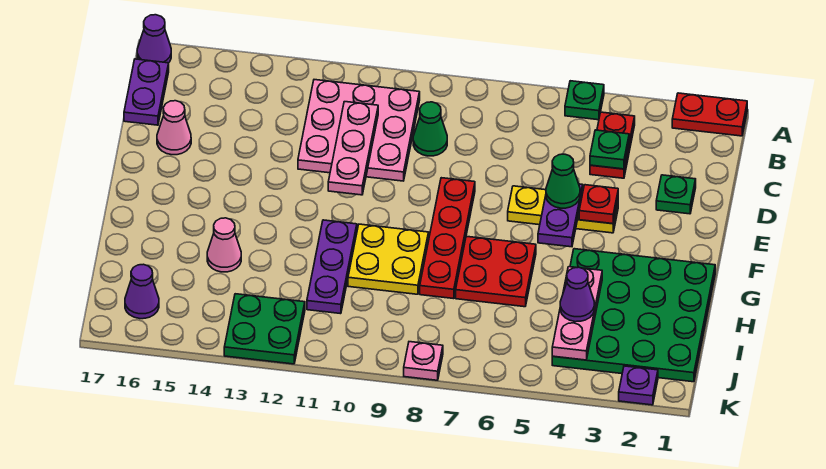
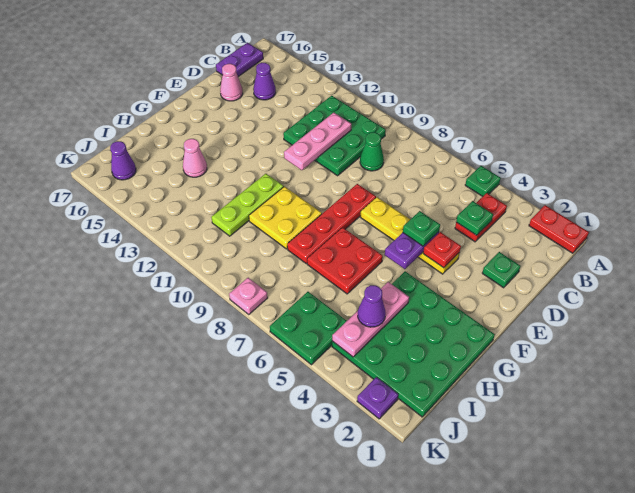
purple cone A17 level 1 -> purple cone C15 level 1
pink plate B10:D12 level 1 -> green plate B10:D12 level 1
yellow plate E4:E6 level 1 -> yellow plate E4:E7 level 1
green cone E5 level 3 -> green plate E5 level 3
purple plate G11:I11 level 1 -> lime plate G11:I11 level 1
green plate J12:K13 level 1 -> green plate J5:K6 level 1

